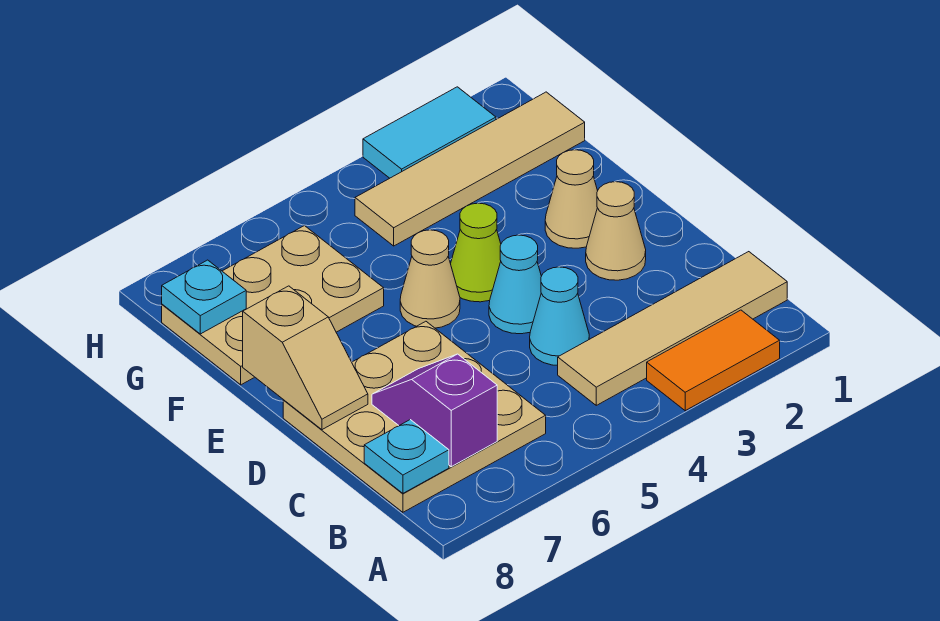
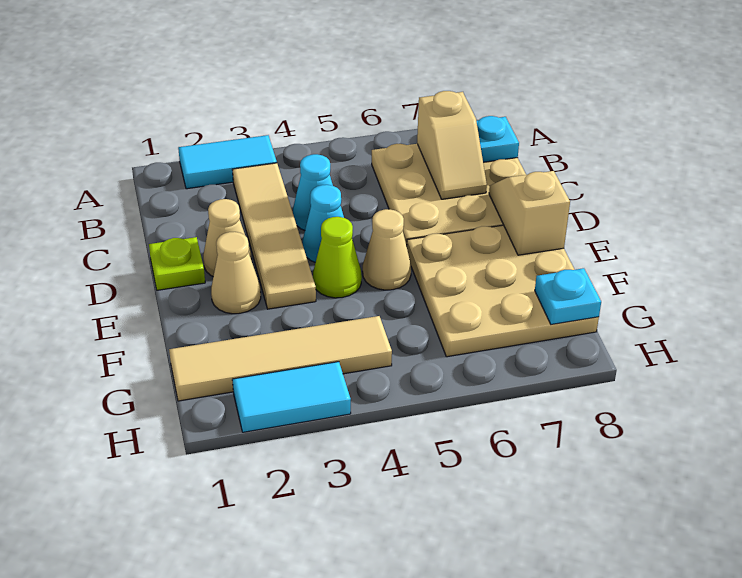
orange tile A2:A3 level 1 -> cyan tile A2:A3 level 1
tan tile B1:B4 level 1 -> tan tile B3:E3 level 1
purple slope B7:C7 level 2 top B -> tan slope B7:C7 level 2 top B
none -> lime plate D1 level 1
tan plate F6:G8 level 1 -> tan plate E6:G8 level 1

